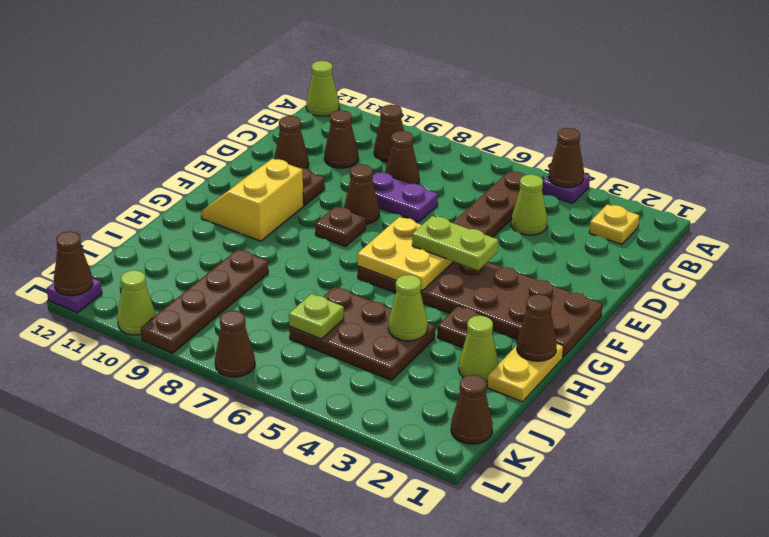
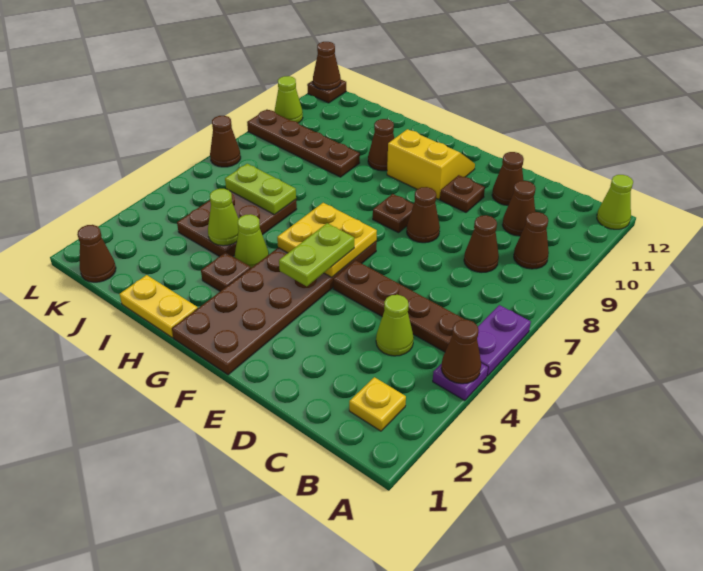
purple plate D7:D8 level 1 -> purple plate A5:A6 level 1
brown cone H1 level 2 -> brown cone H10 level 1
lime cone I2 level 1 -> lime cone H4 level 1
lime plate J6 level 2 -> lime plate I6:J6 level 2
purple plate L12 level 1 -> brown plate L12 level 1

